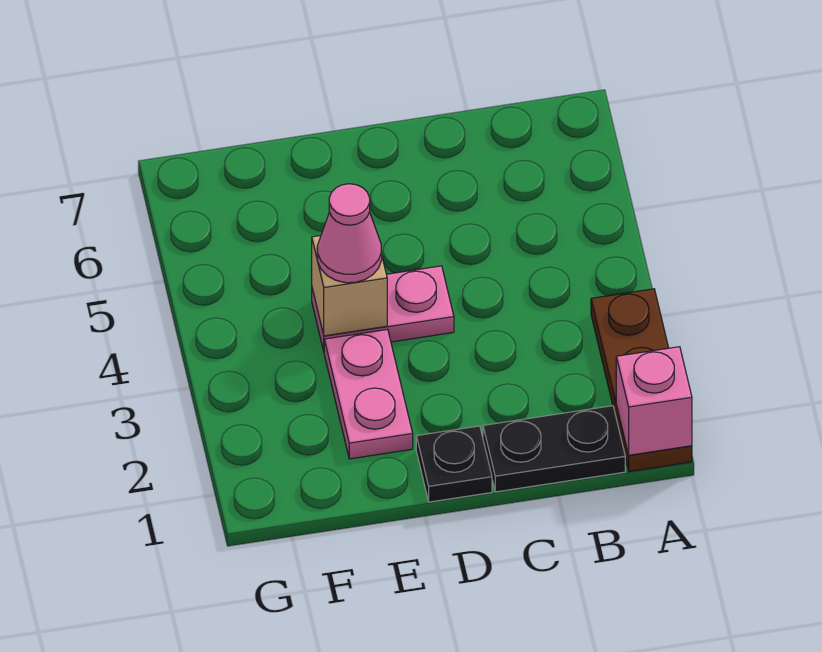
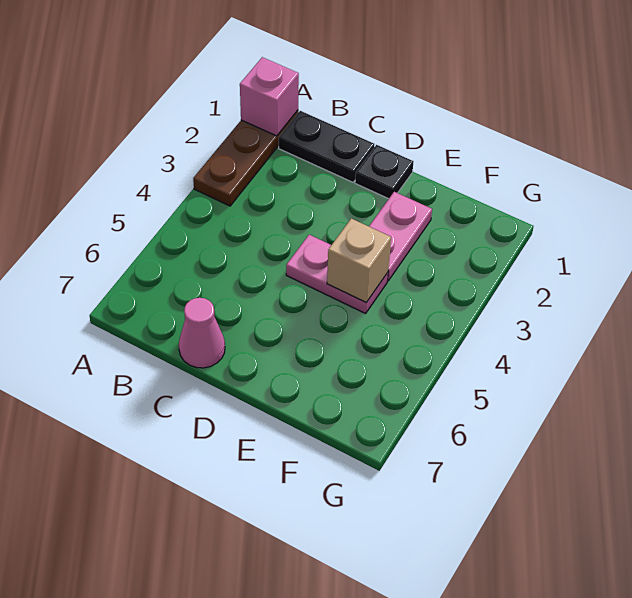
pink cone E4 level 3 -> pink cone C7 level 1

